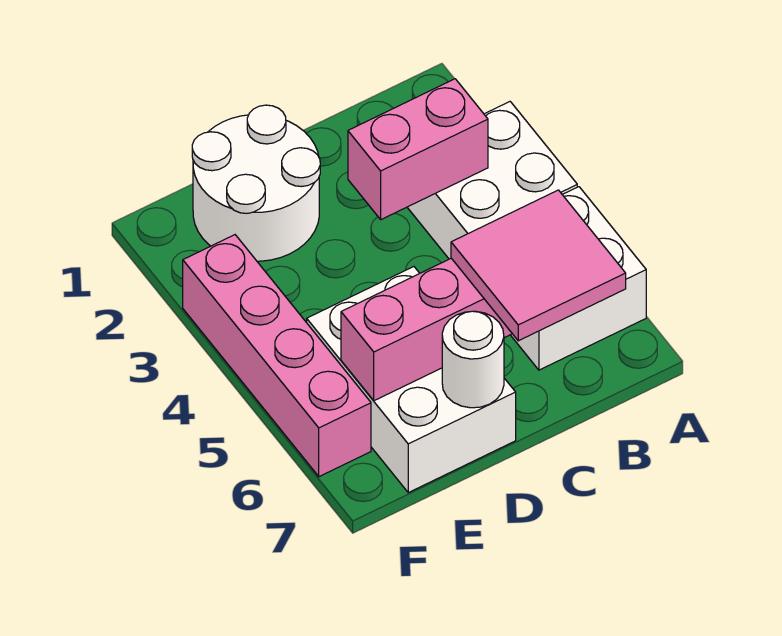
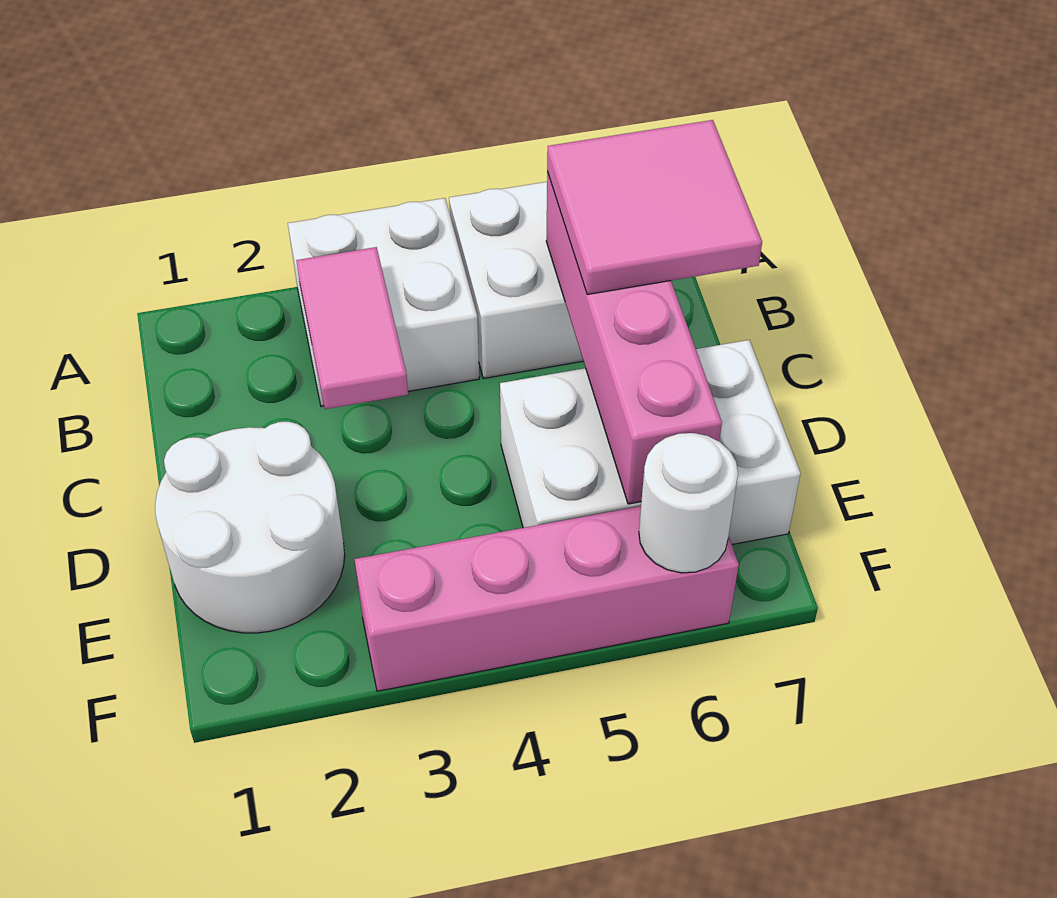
pink brick B3:C3 level 2 -> pink tile B3:C3 level 2
white round brick D7 level 2 -> white round brick F6 level 2

